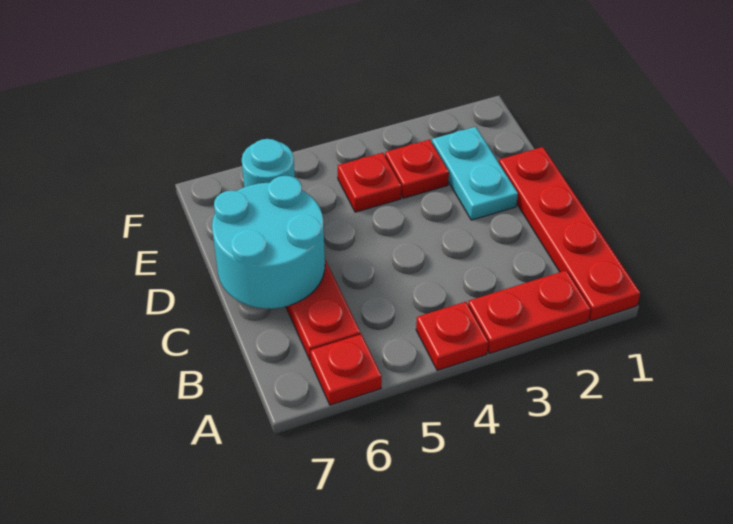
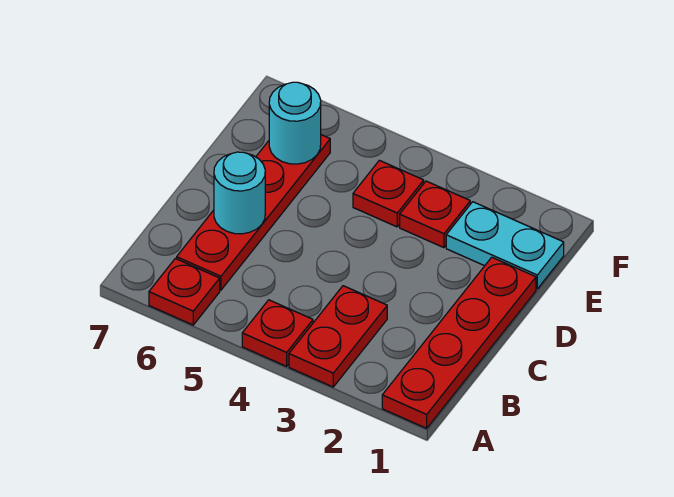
red plate A2:A3 level 1 -> red plate A3:B3 level 1
cyan round brick C6:D7 level 2 -> cyan round brick C6 level 2
cyan plate D2:E2 level 1 -> cyan plate E1:E2 level 1

